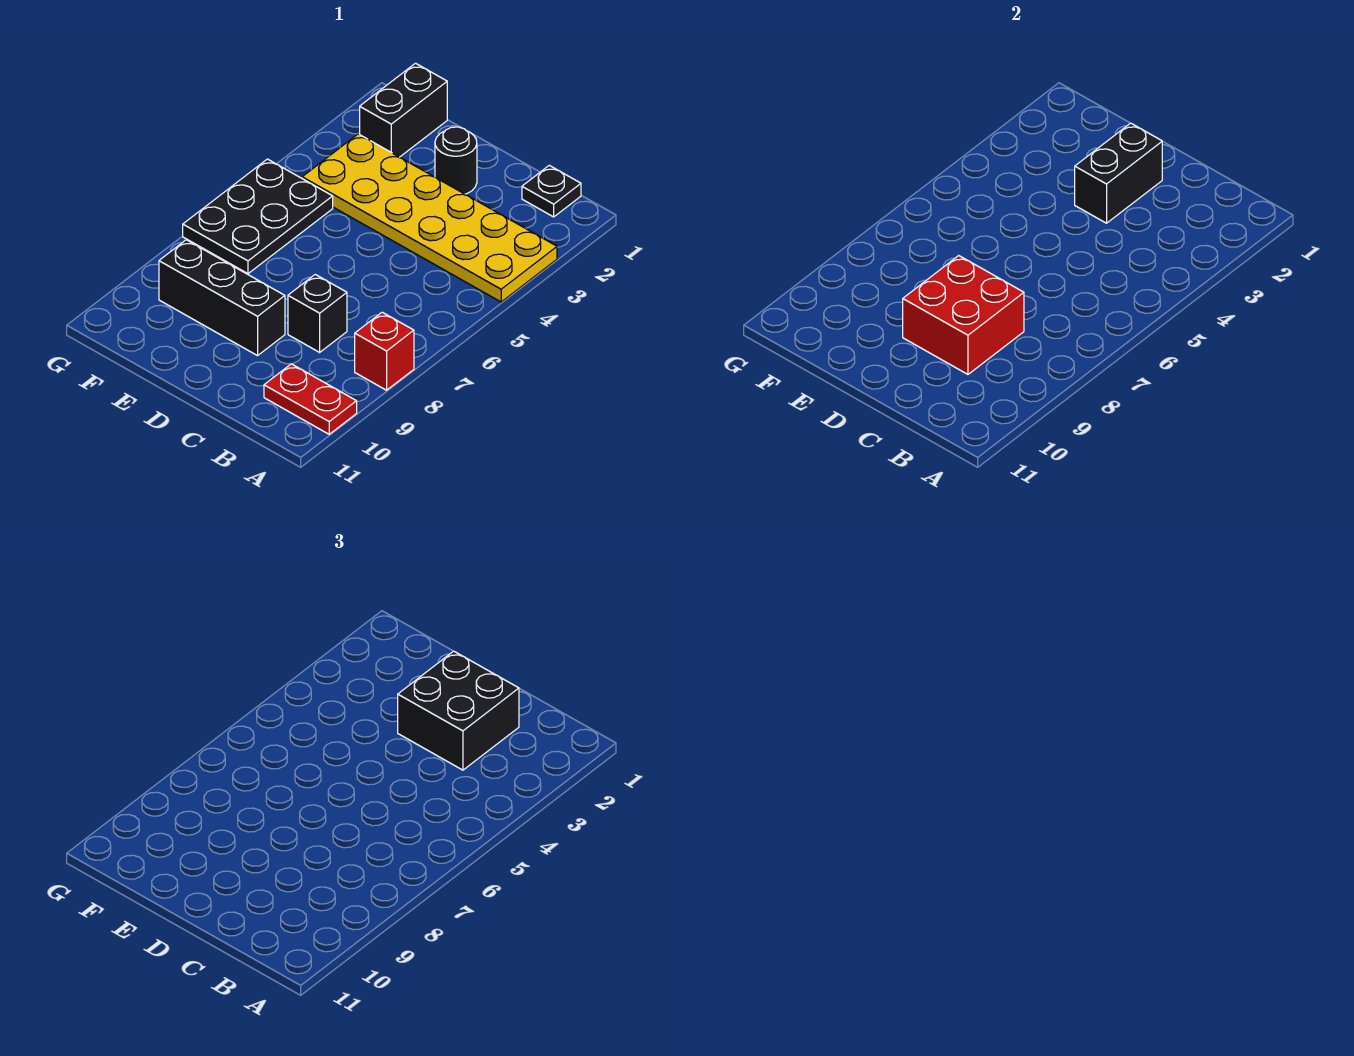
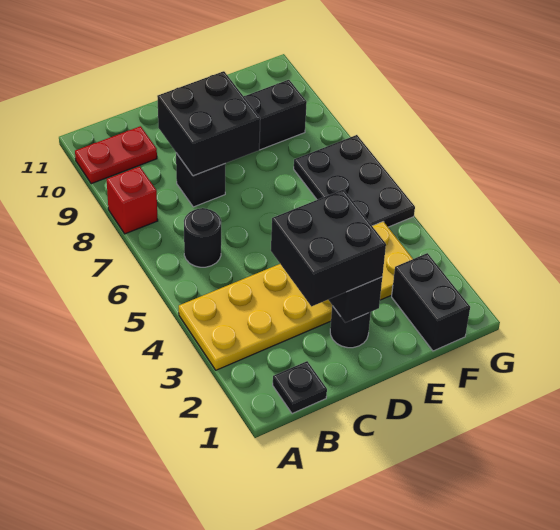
none -> black round brick B6 level 1
red brick C8:D9 level 2 -> black brick C8:D9 level 2

